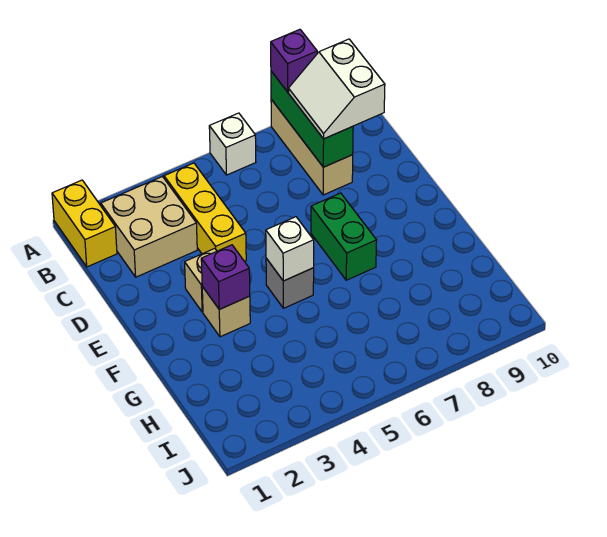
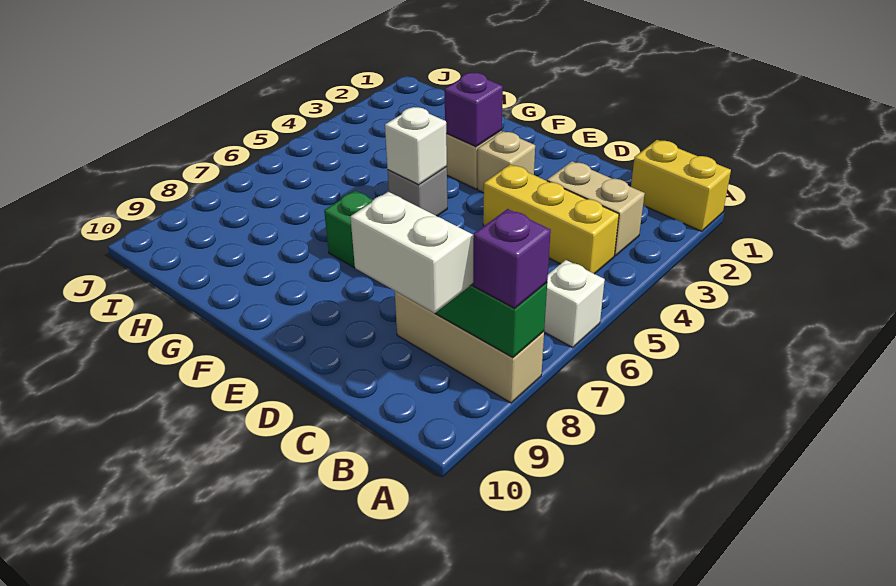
tan brick B2:C3 level 1 -> tan brick B3:C3 level 1

